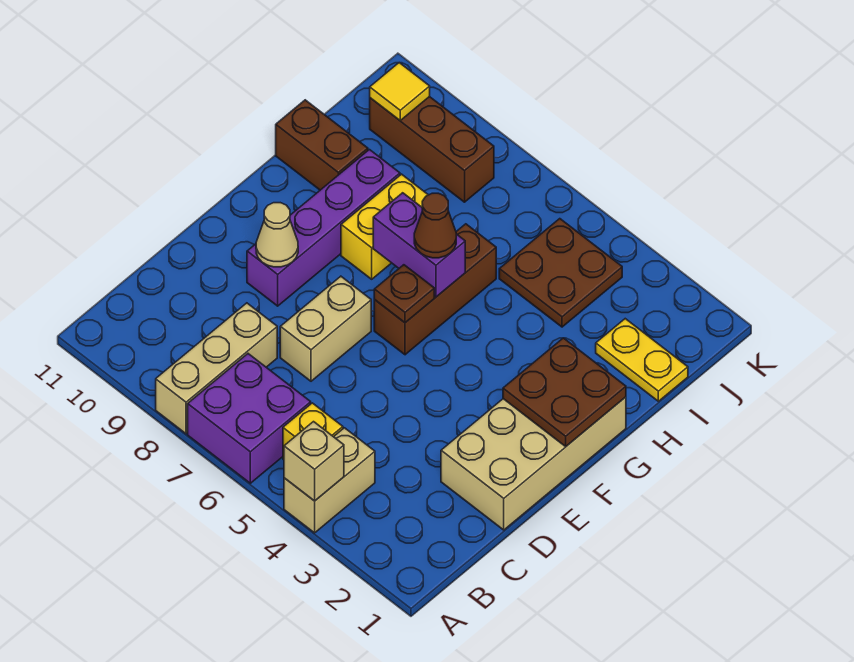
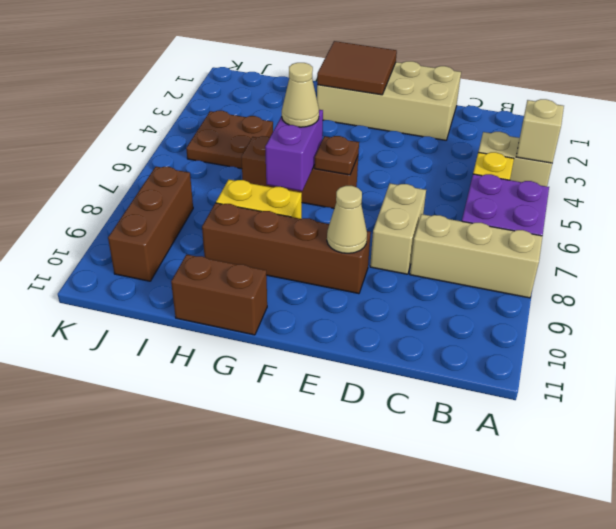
tan brick D7:E7 level 1 -> tan brick D7:D8 level 1
purple brick E9:H9 level 1 -> brown brick E9:H9 level 1
brown plate F1:G2 level 2 -> brown tile F1:G2 level 2
brown cone G6 level 3 -> tan cone G6 level 3
brown brick H10:H11 level 1 -> brown brick G11:H11 level 1
yellow plate I1:I2 level 1 -> none
yellow tile J10 level 2 -> none

